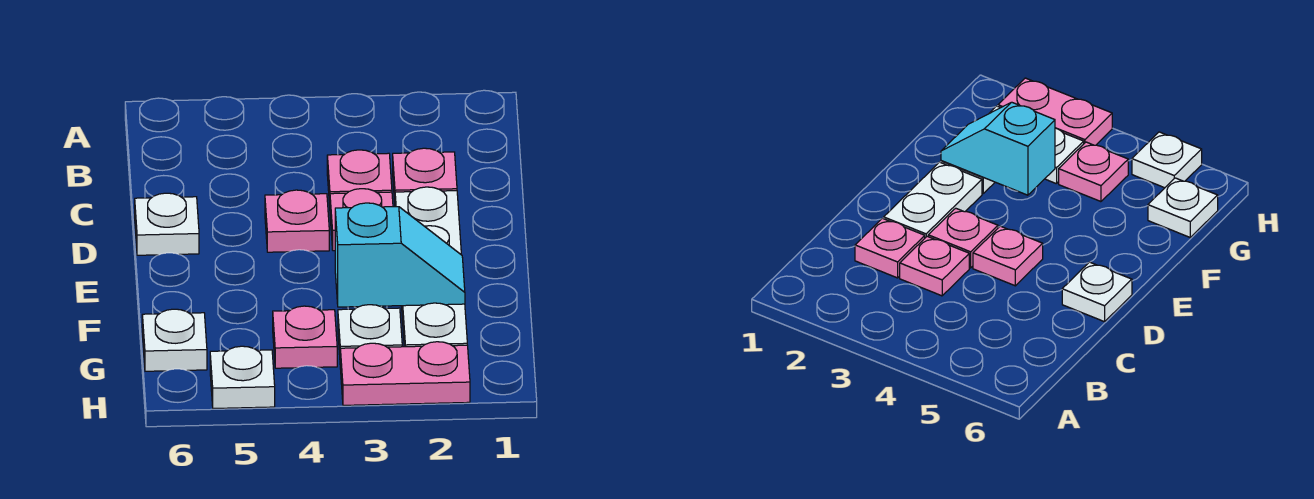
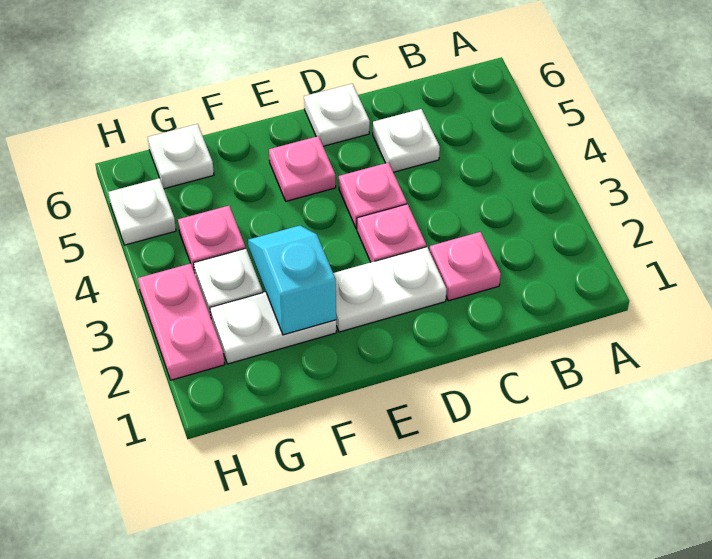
pink plate C3 level 1 -> pink plate E5 level 1
none -> white plate C5 level 1
cyan slope F2:F3 level 2 top 3 -> cyan slope F2:F3 level 2 top 2

